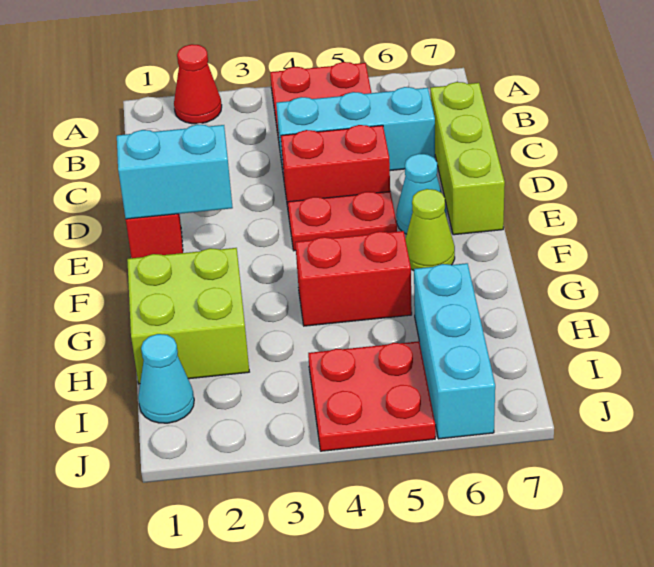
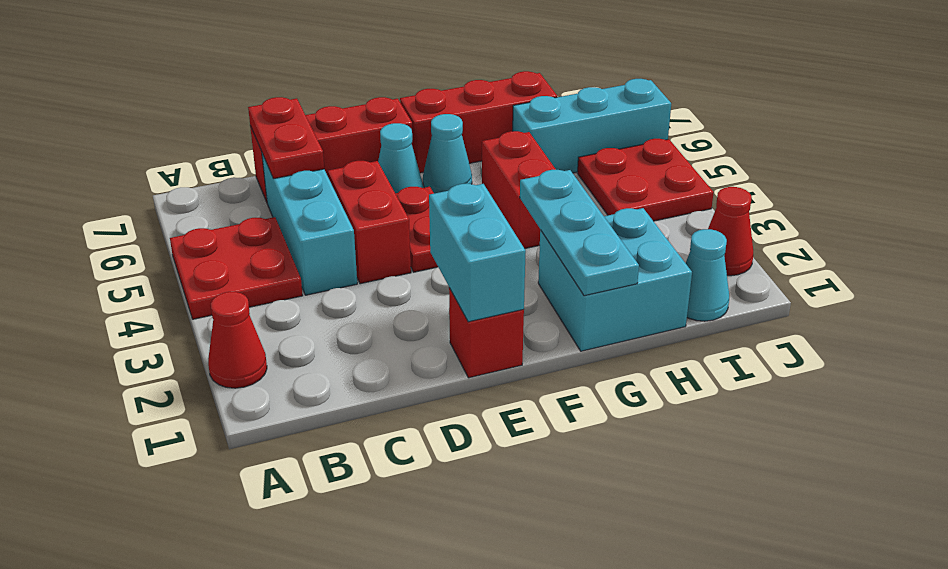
none -> red plate C6:C7 level 2
lime brick C7:E7 level 1 -> red brick C7:E7 level 1
lime cone F6 level 1 -> cyan cone F6 level 1
none -> red brick F7:H7 level 1
lime brick G1:H2 level 1 -> cyan brick G1:H2 level 1
none -> cyan plate G1:G3 level 2
none -> red cone J2 level 1

